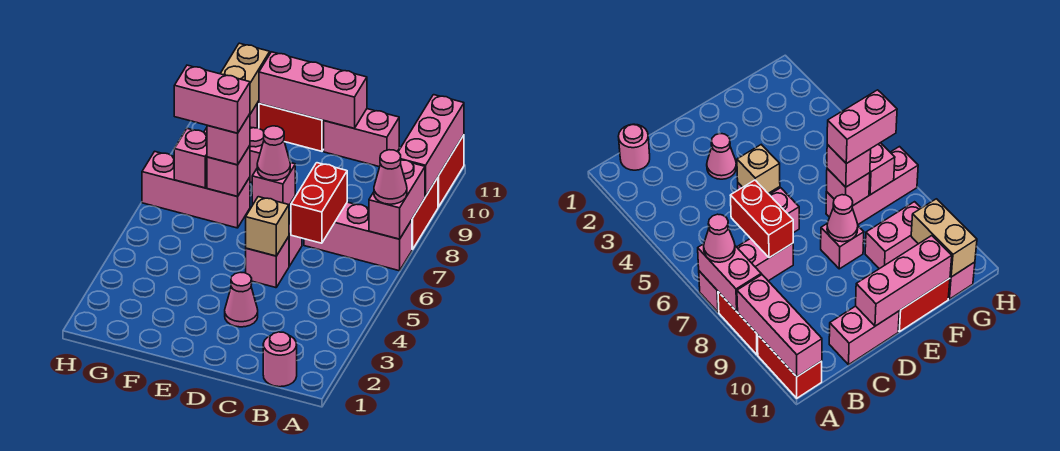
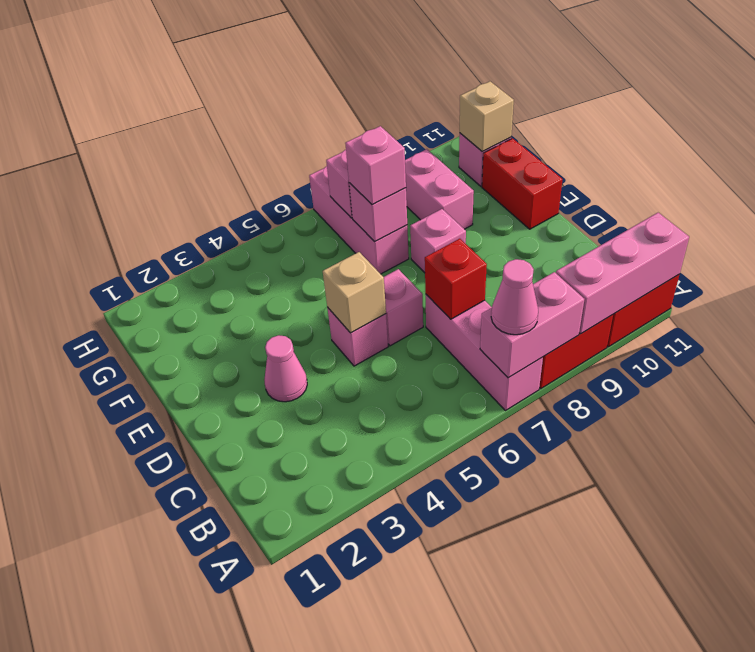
pink round brick B1 level 1 -> none
red brick C6:C7 level 2 -> red brick C7 level 2
pink brick C11:D11 level 1 -> none
pink brick D11:F11 level 2 -> none
pink cone E8 level 2 -> none
pink brick F7:G7 level 4 -> none
tan brick G10:G11 level 2 -> tan brick G11 level 2

